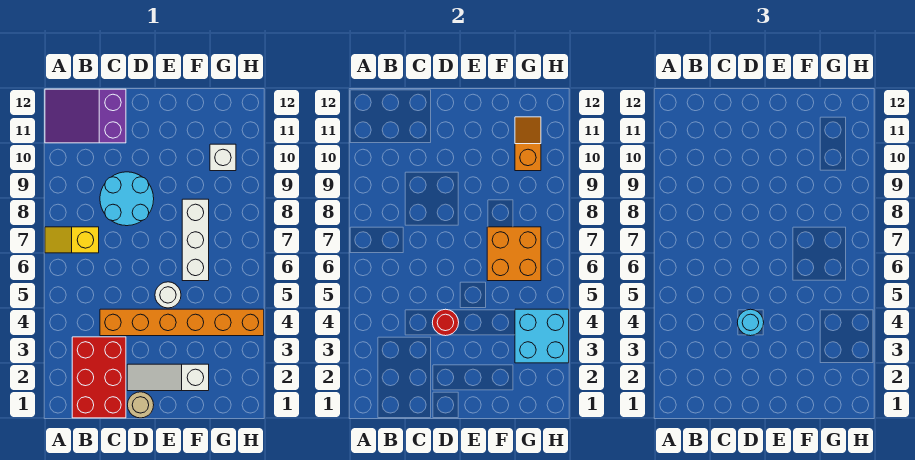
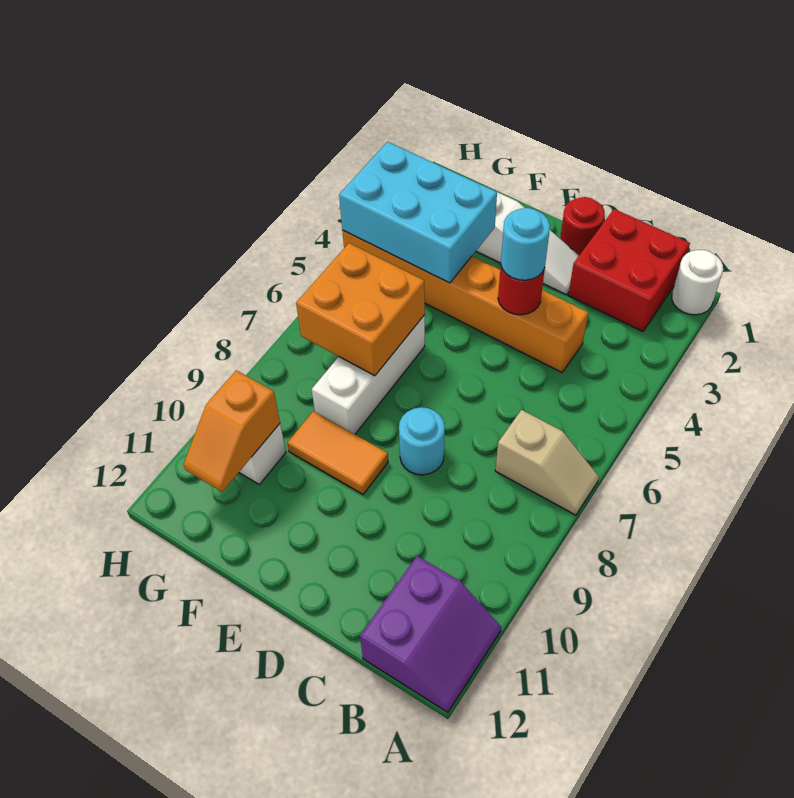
yellow slope A7:B7 level 1 top B -> tan slope A7:B7 level 1 top B
purple slope A11:C12 level 1 top C -> purple slope A11:B12 level 1 top B
red brick B1:C3 level 1 -> red brick B1:C2 level 1
cyan round brick C8:D9 level 1 -> cyan round brick D8 level 1
tan round brick D1 level 1 -> red round brick D1 level 1
white round brick E5 level 1 -> white round brick A1 level 1
none -> orange tile E9:F9 level 1
cyan brick G3:H4 level 2 -> cyan brick F3:H4 level 2

